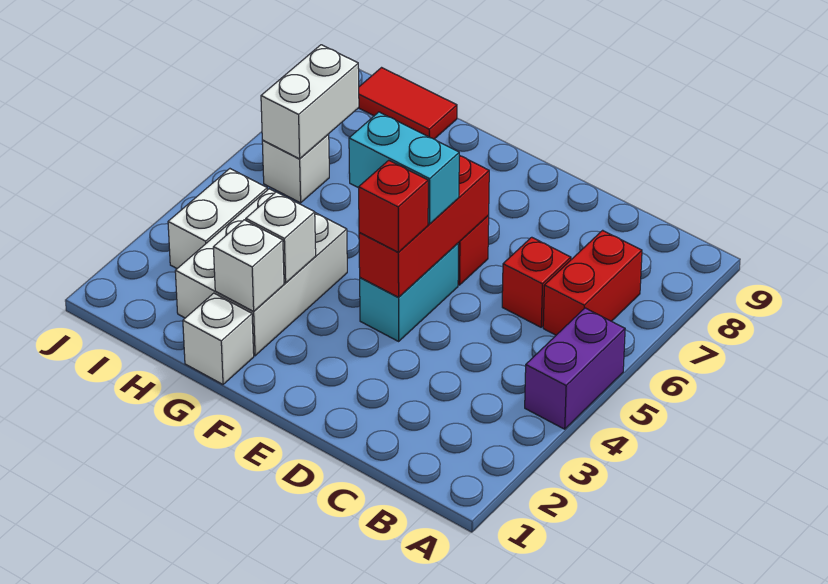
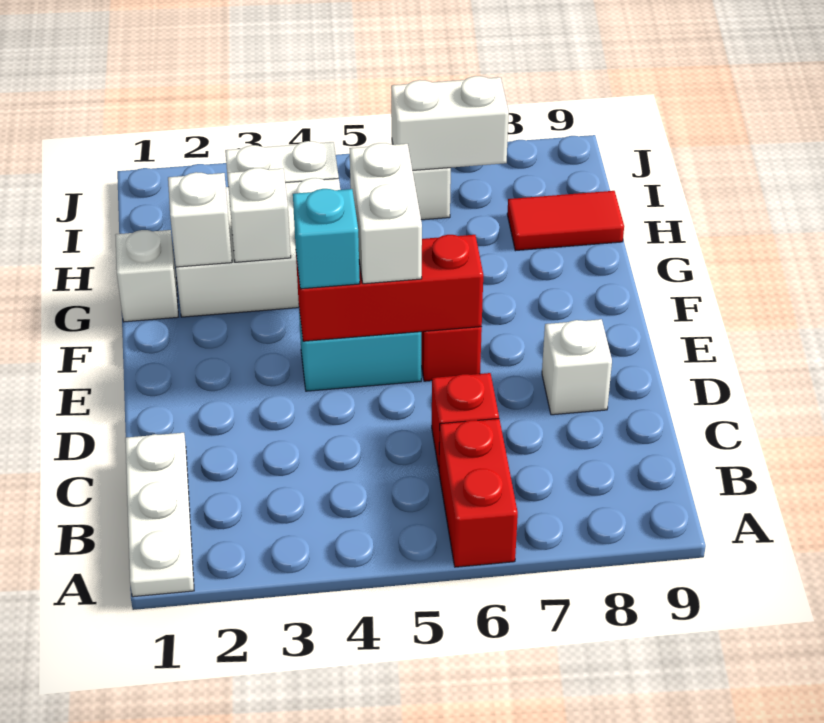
none -> white plate A1:C1 level 1
purple brick A4:A5 level 1 -> none
red brick B6:B7 level 1 -> red brick A6:B6 level 1
none -> white brick D8 level 1
red brick E4 level 3 -> cyan brick E4 level 3
cyan brick E5:F5 level 3 -> white brick E5:F5 level 3
red tile H9:I9 level 1 -> red tile H8:H9 level 1

